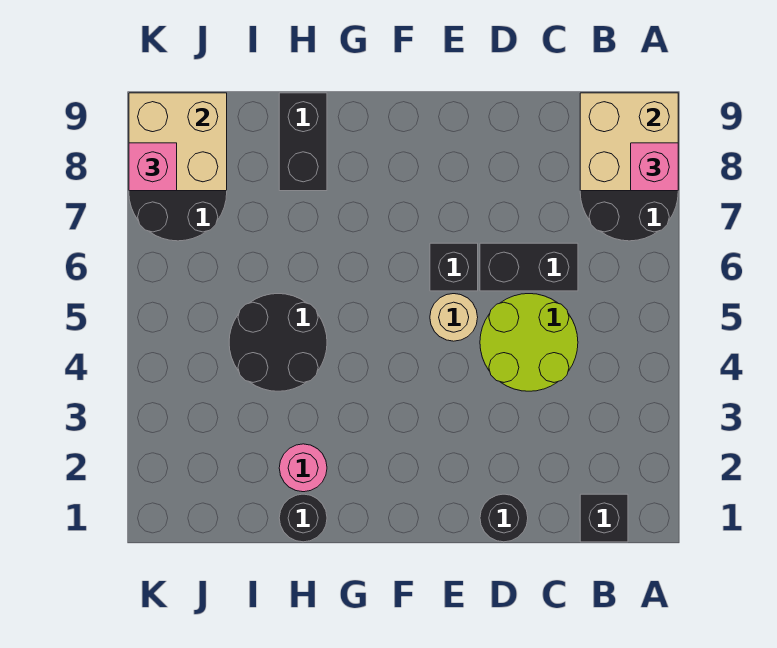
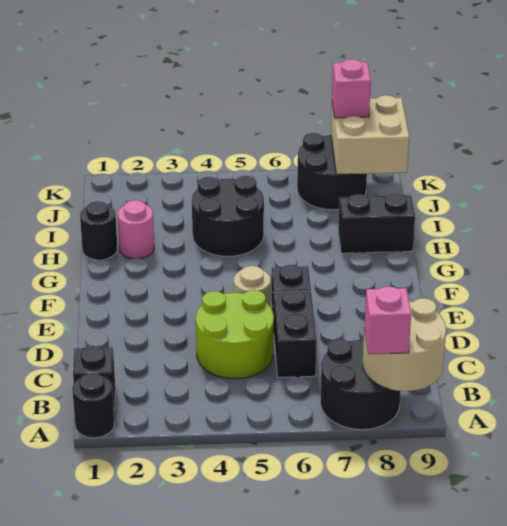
tan brick A8:B9 level 2 -> tan round brick A8:B9 level 2
black round brick D1 level 1 -> black round brick A1 level 1

